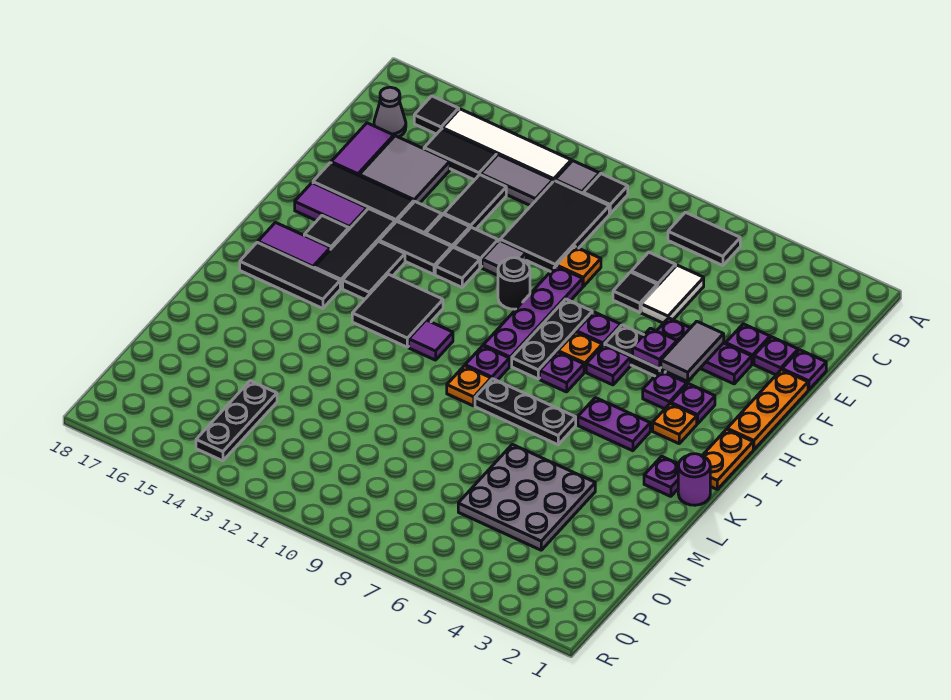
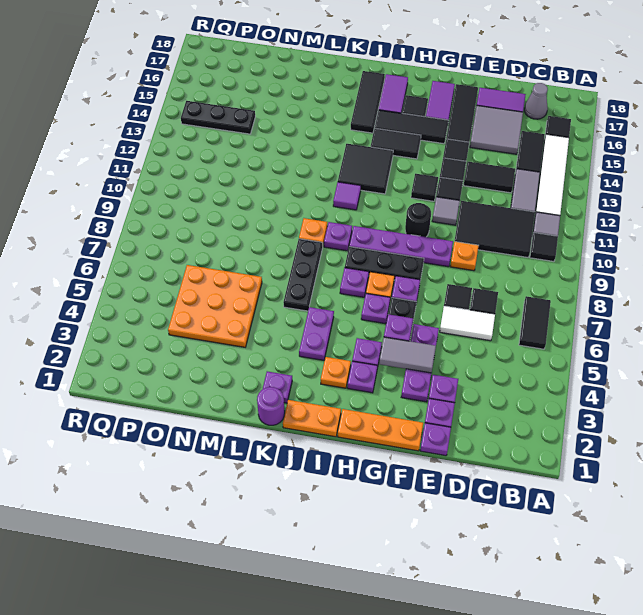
black tile G13:G14 level 1 -> none
grey plate M4:O6 level 1 -> orange plate M4:O6 level 1

